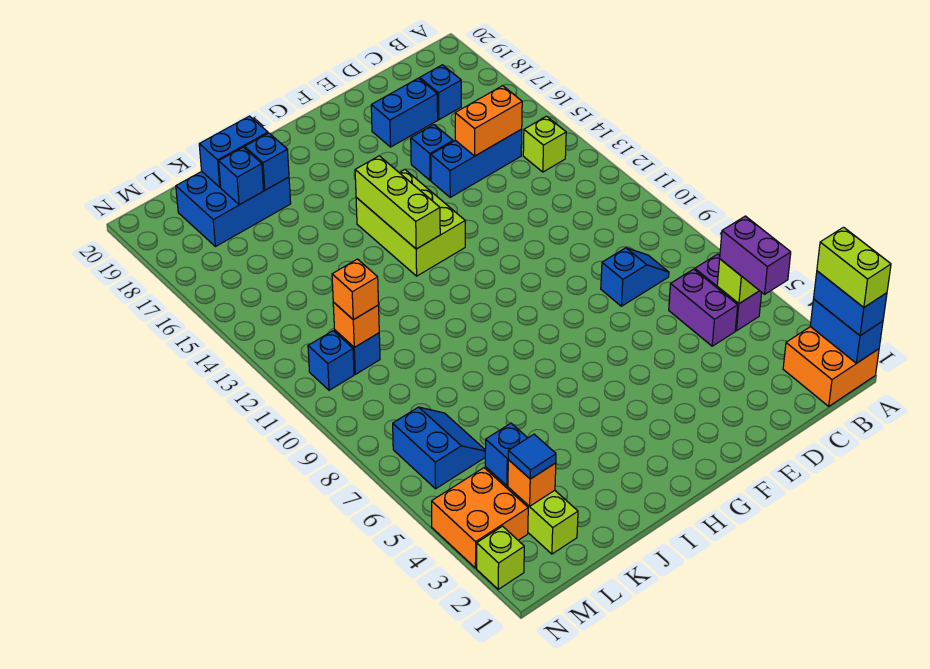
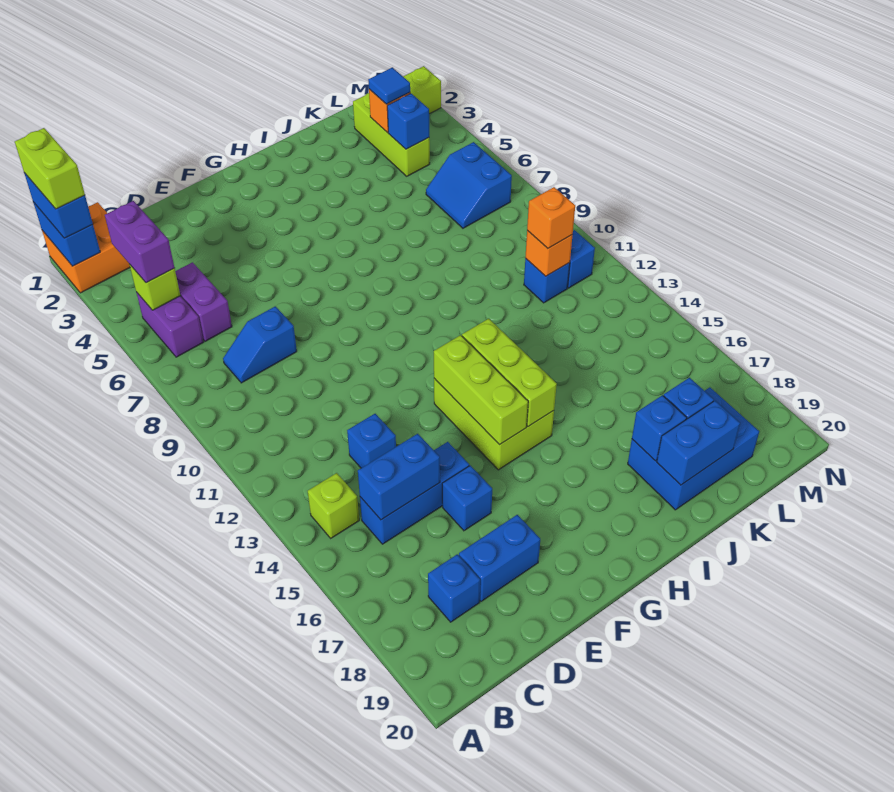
orange brick C15:D15 level 2 -> blue brick C15:D15 level 2
none -> blue brick D13 level 1
none -> lime brick G13:G15 level 2
orange brick M3:N4 level 1 -> none

